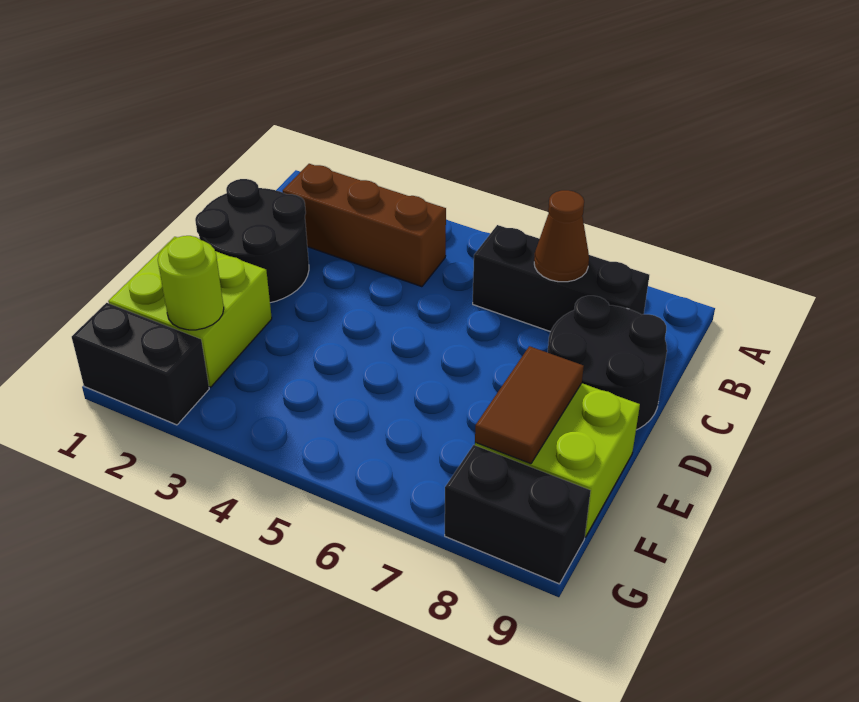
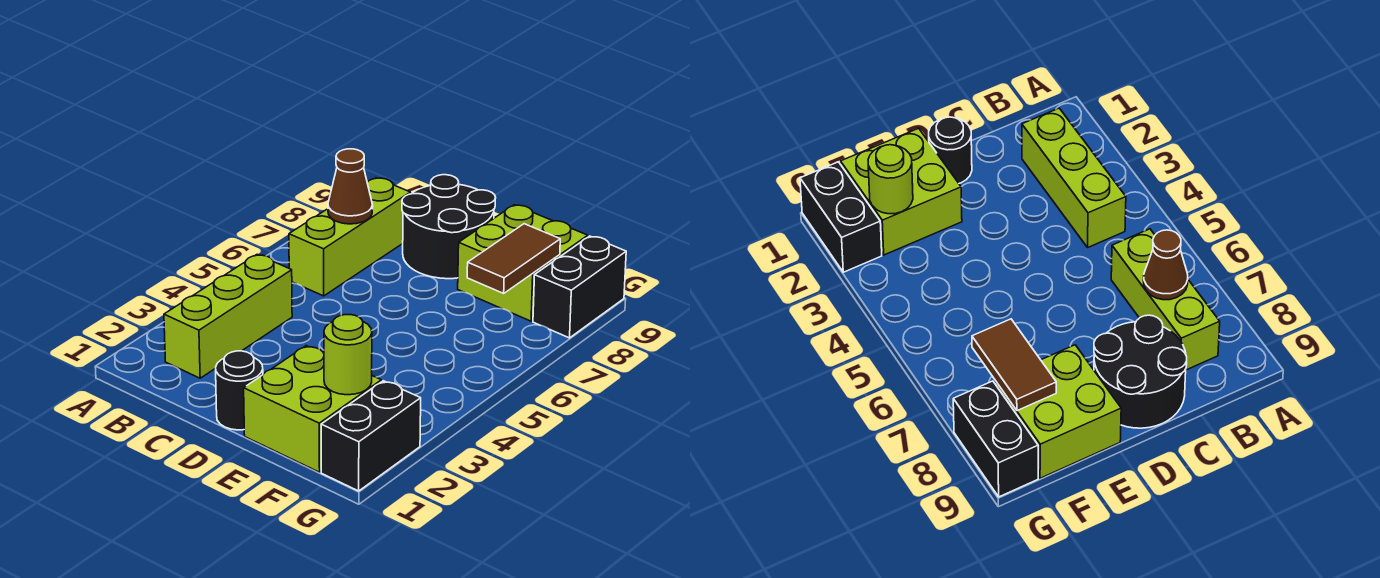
brown brick B2:B4 level 1 -> lime brick B2:B4 level 1
black brick B6:B8 level 1 -> lime brick B6:B8 level 1
black round brick C1:D2 level 1 -> black round brick D1 level 1
brown tile E8:F8 level 2 -> brown tile F7:F8 level 2

